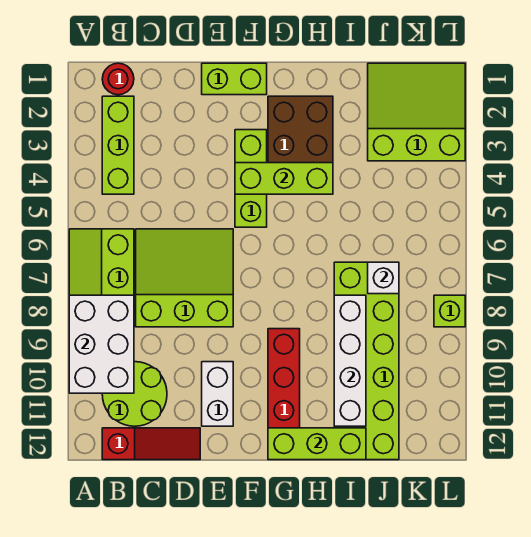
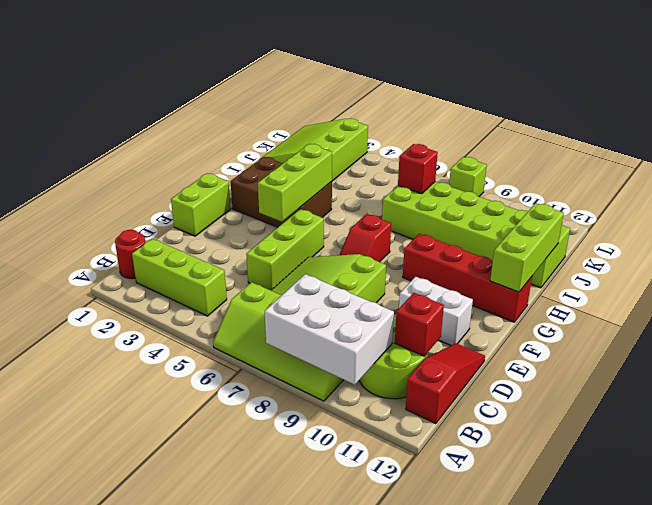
none -> red brick C11 level 2
lime brick F3:F5 level 1 -> lime brick D5:F5 level 1
none -> red slope F7:G7 level 1 top G
white brick I8:I11 level 2 -> none
white brick J7 level 2 -> red brick J7 level 2

